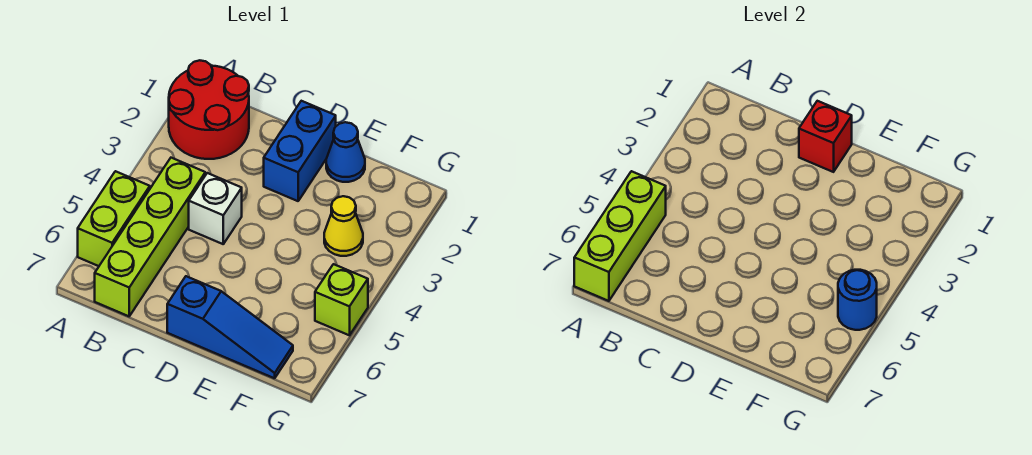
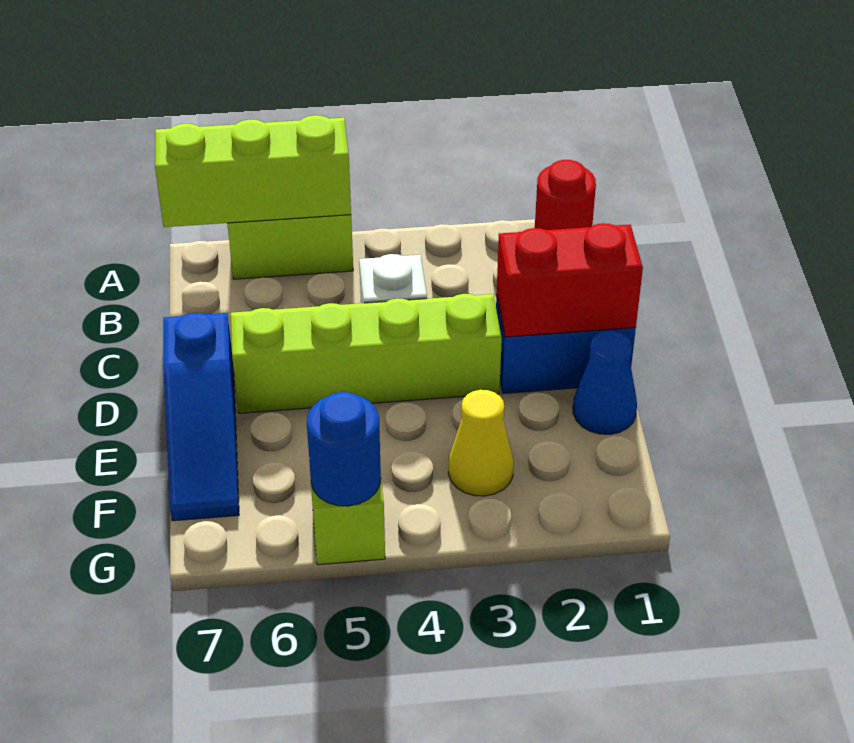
red round brick A1:B2 level 1 -> red round brick A1 level 1
lime brick B4:B7 level 1 -> lime brick D3:D6 level 1
red brick D1 level 2 -> red brick D1:D2 level 2

